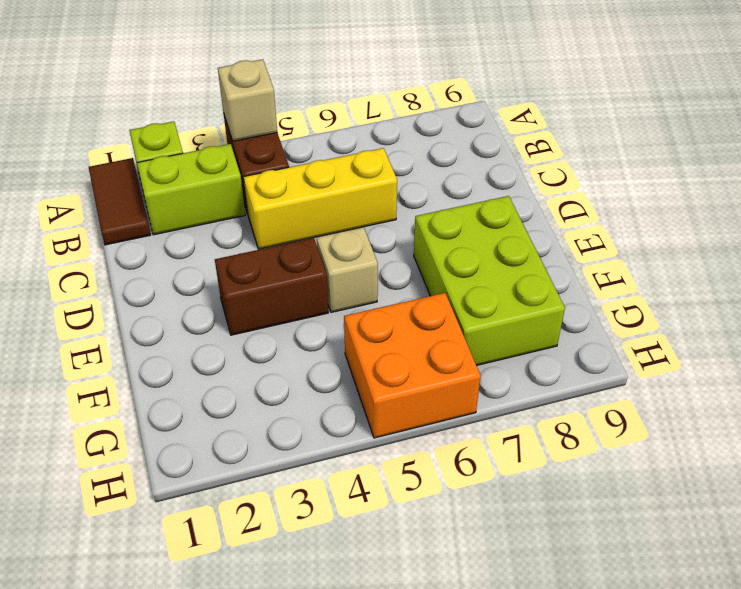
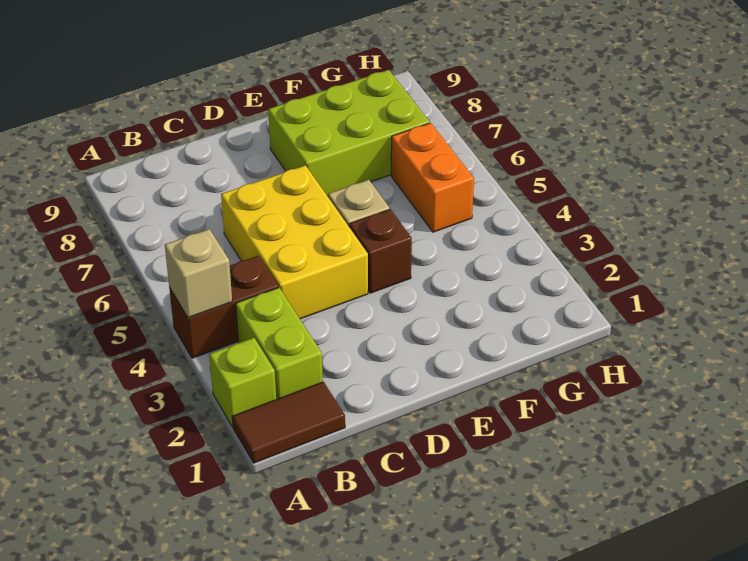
yellow brick C4:C6 level 1 -> yellow brick C4:D6 level 1
brown brick E3:E4 level 1 -> brown brick E4 level 1
orange brick G5:H6 level 1 -> orange brick G5:G6 level 1

